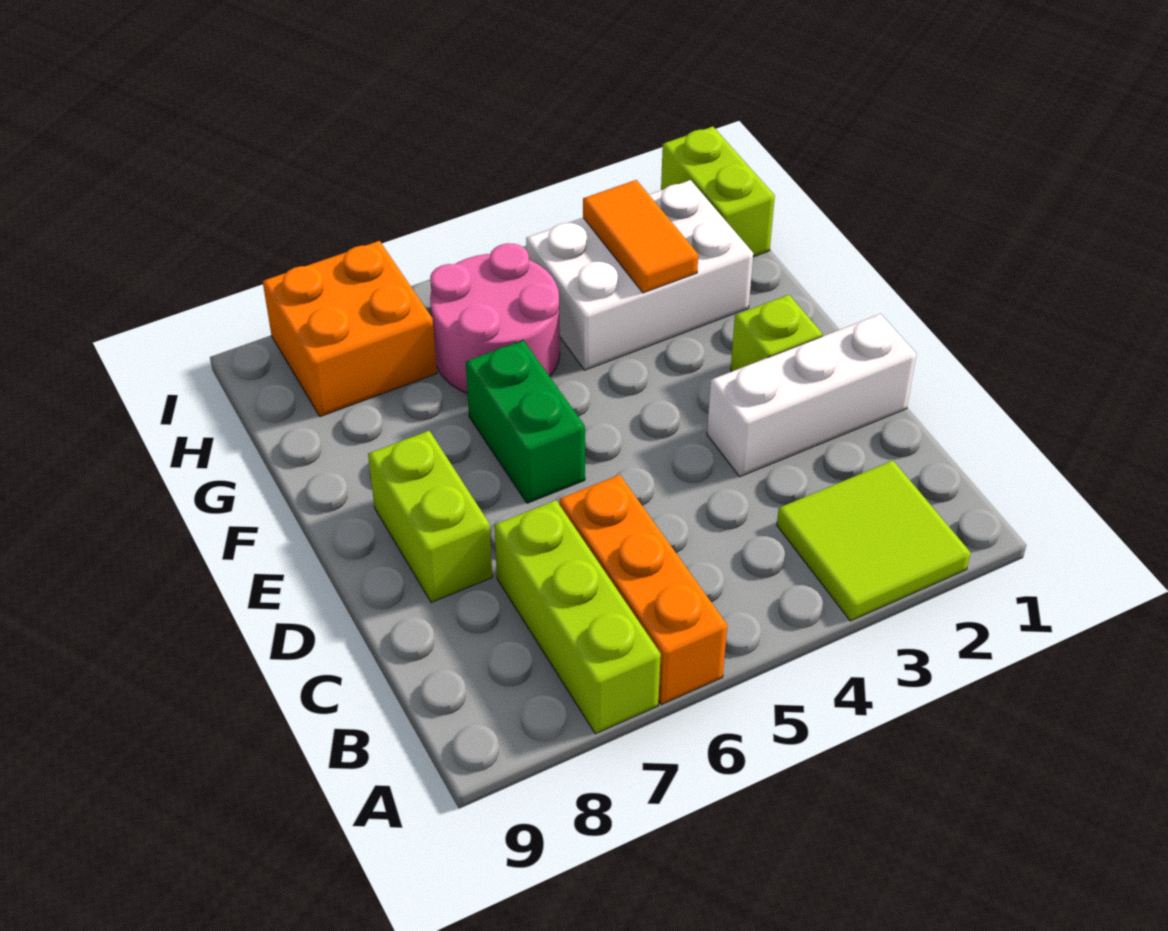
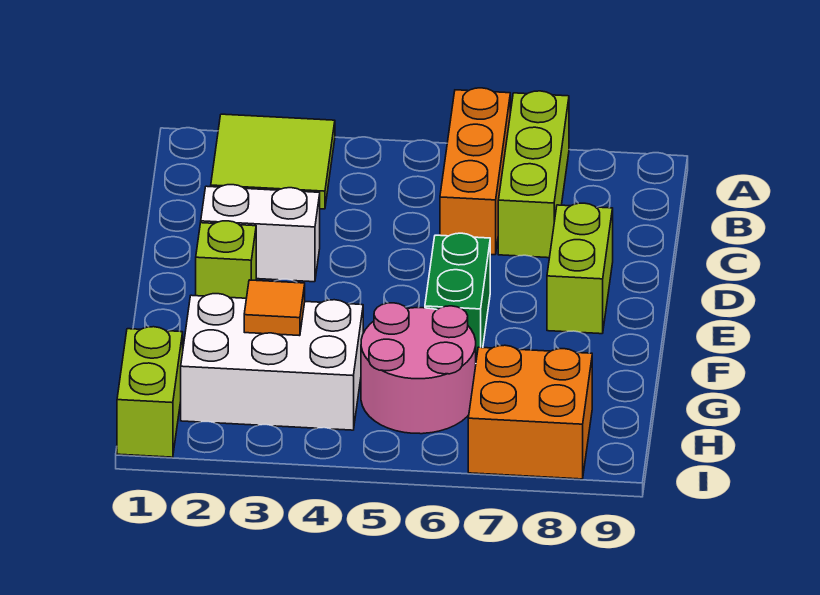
white brick D1:D3 level 1 -> white brick D2:D3 level 1
orange tile G3:H3 level 2 -> orange tile G3 level 2

